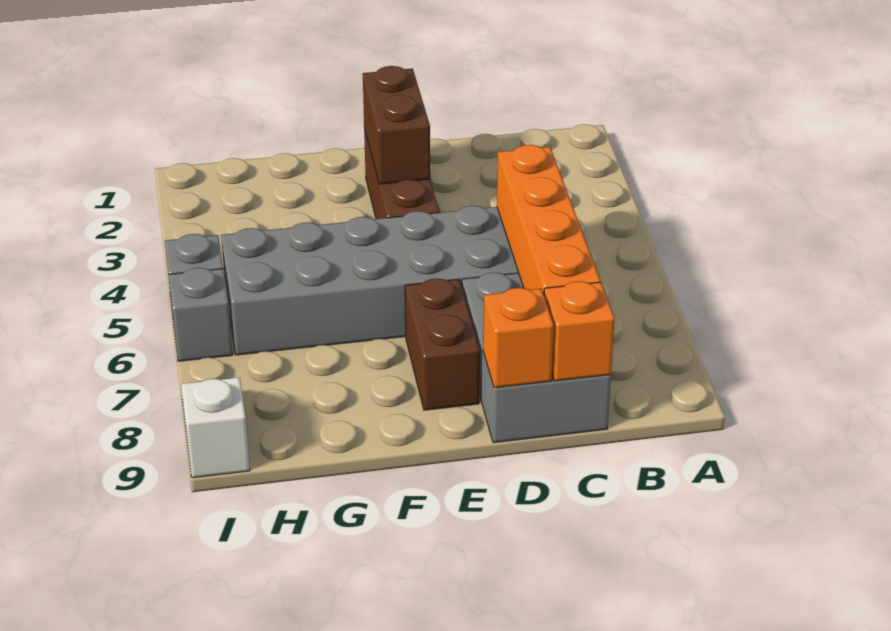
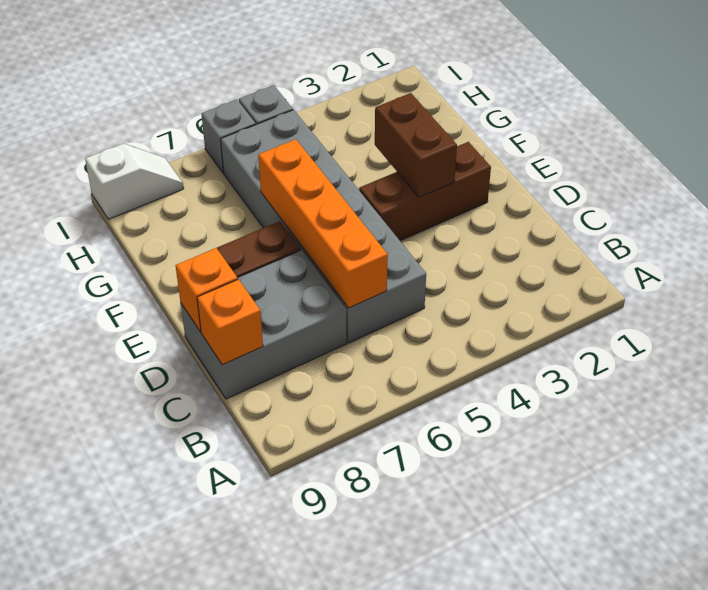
orange brick C5:C8 level 2 -> orange brick C6:F6 level 2
brown brick E2:E3 level 2 -> brown brick E3:F3 level 2

